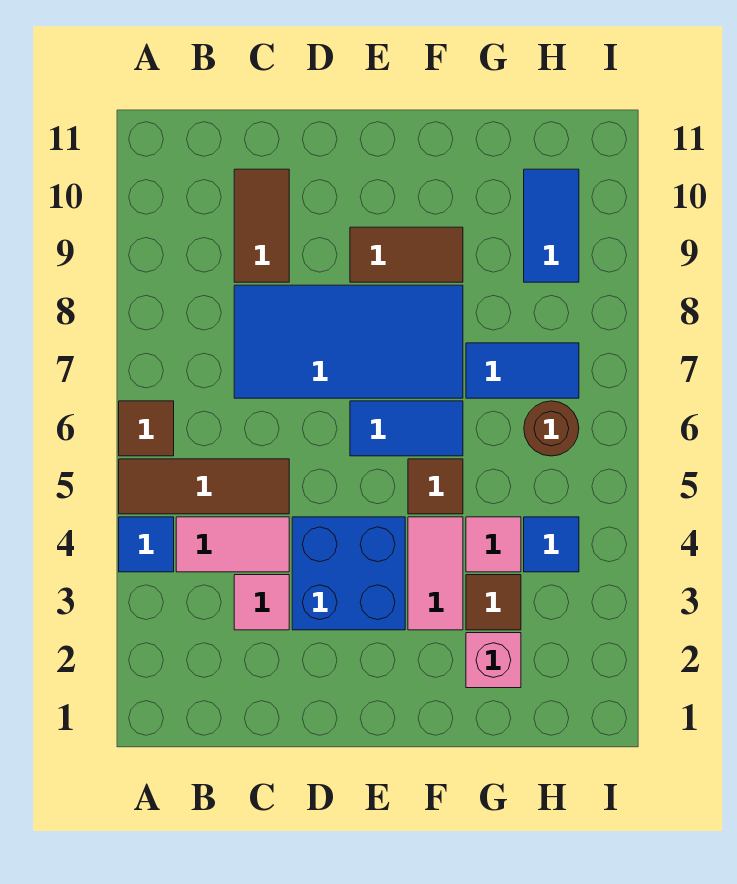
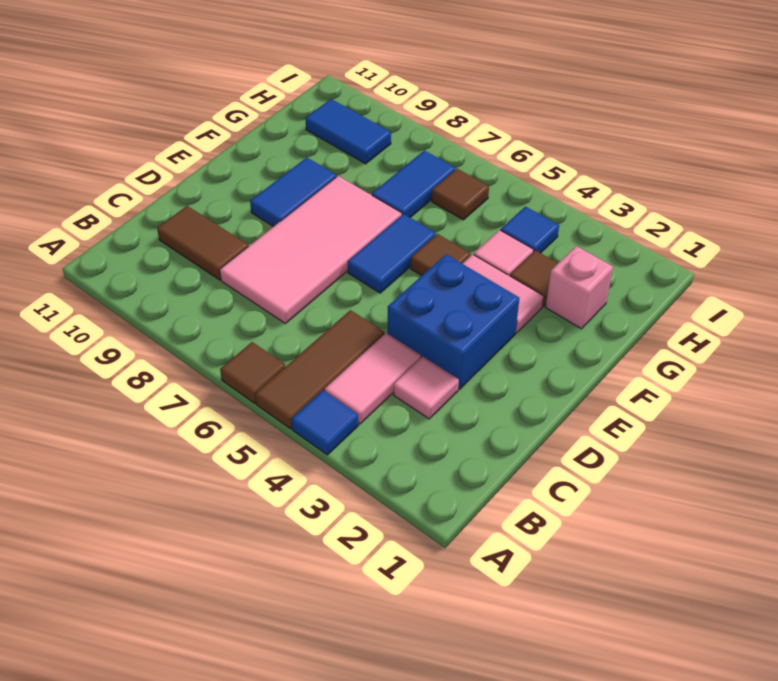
blue tile C7:F8 level 1 -> pink tile C7:F8 level 1
brown tile E9:F9 level 1 -> blue tile E9:F9 level 1
brown round brick H6 level 1 -> brown tile H6 level 1

